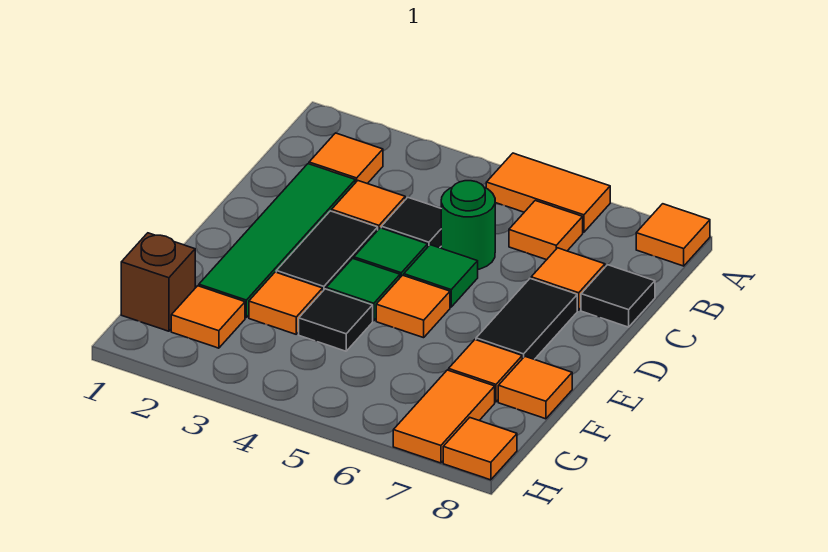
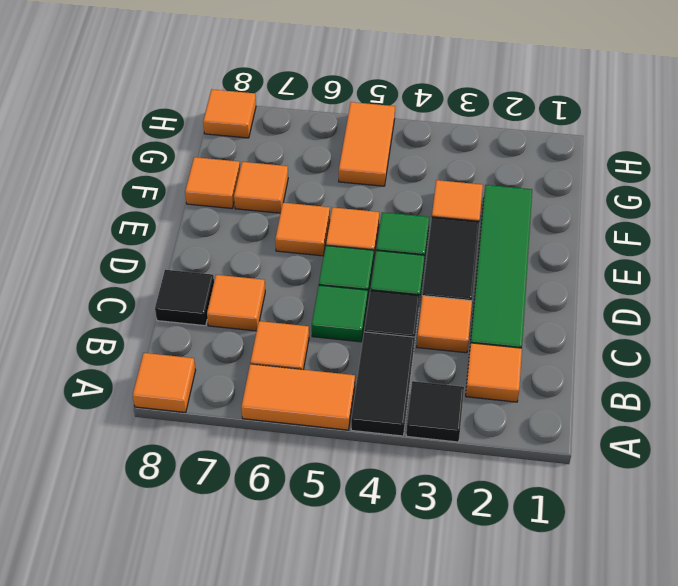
green round brick C5 level 1 -> green tile C5 level 1
black tile D7:E7 level 1 -> black tile A4:B4 level 1
black tile F4 level 1 -> black tile A3 level 1
brown brick G1 level 1 -> none
orange tile G2 level 1 -> orange tile E6 level 1
orange tile G7:H7 level 1 -> orange tile G5:H5 level 1

